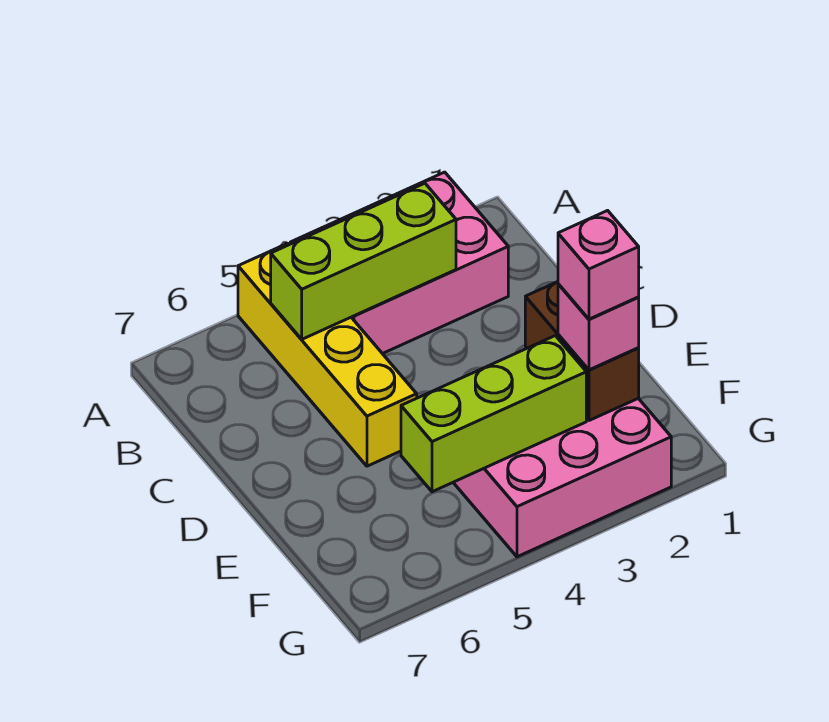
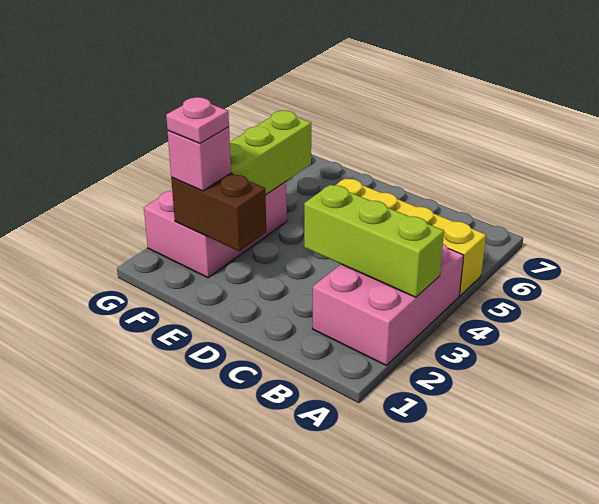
lime brick B3:B5 level 2 -> lime brick A3:C3 level 2
pink brick F2 level 4 -> pink plate F2 level 4

